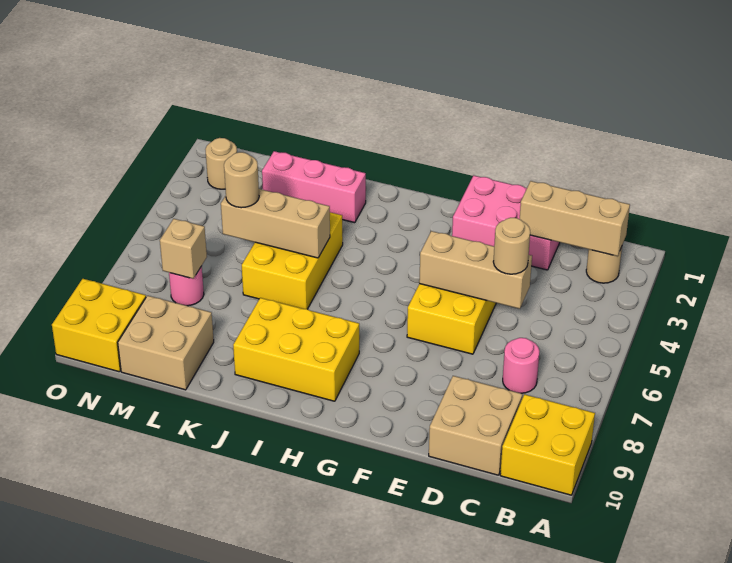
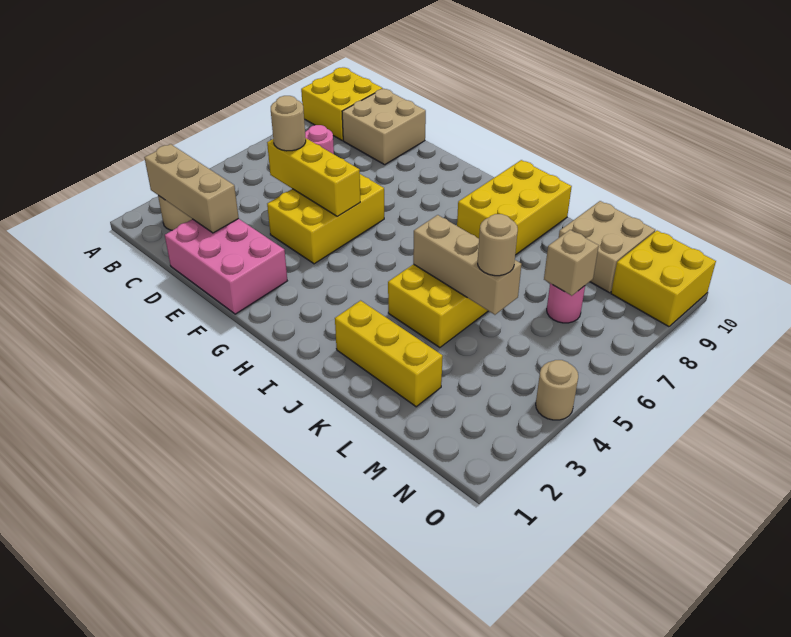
tan brick D5:F5 level 2 -> yellow brick D5:F5 level 2
yellow brick H8:J9 level 1 -> yellow brick I8:J10 level 1
pink brick J2:L2 level 1 -> yellow brick J2:L2 level 1
tan round brick N2 level 1 -> tan round brick O4 level 1

